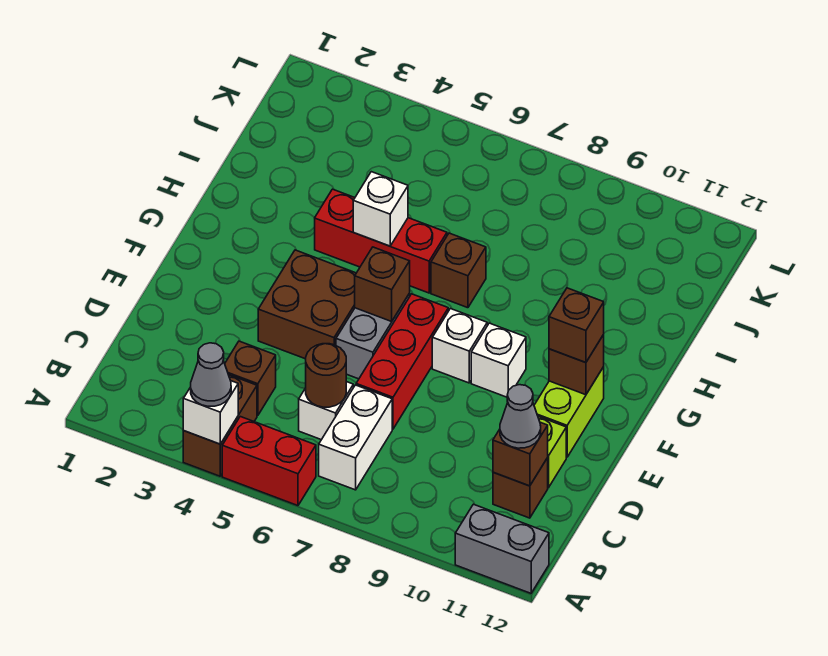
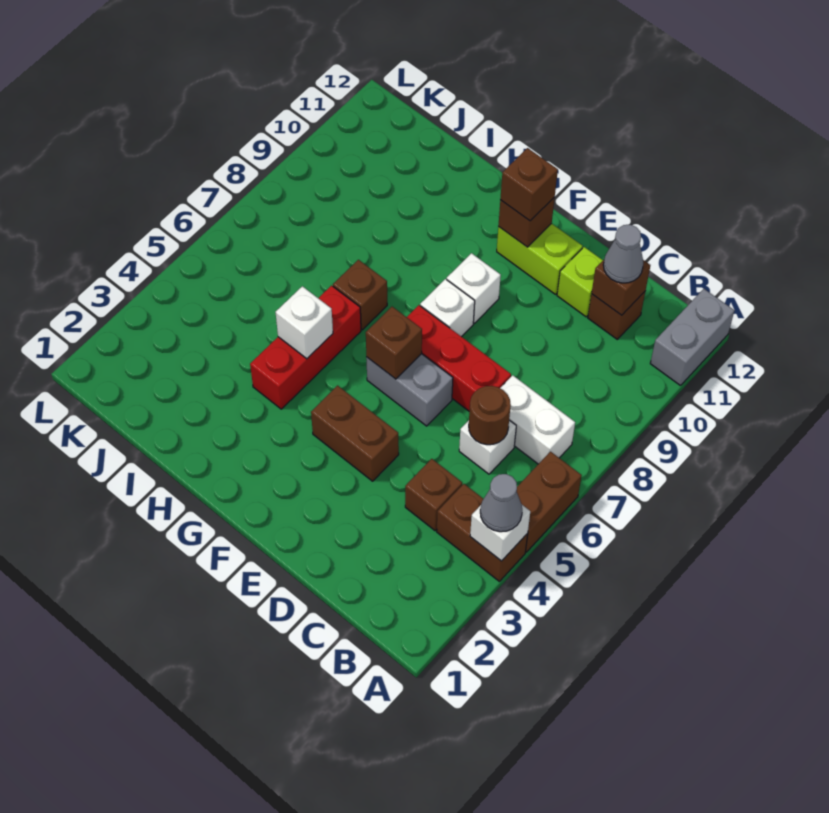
red brick A5:A6 level 1 -> brown brick A5:A6 level 1
brown brick E4:F5 level 1 -> brown brick E4:F4 level 1

